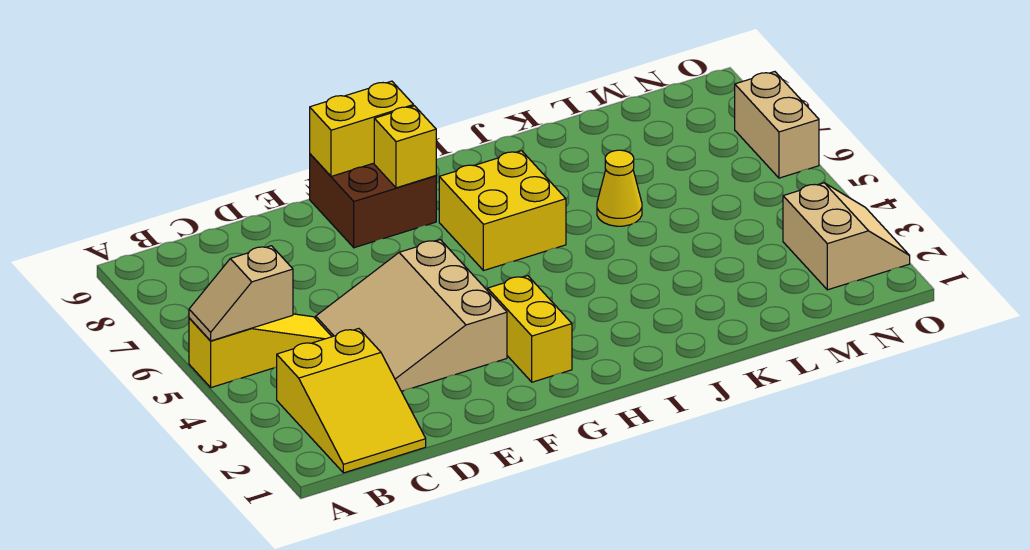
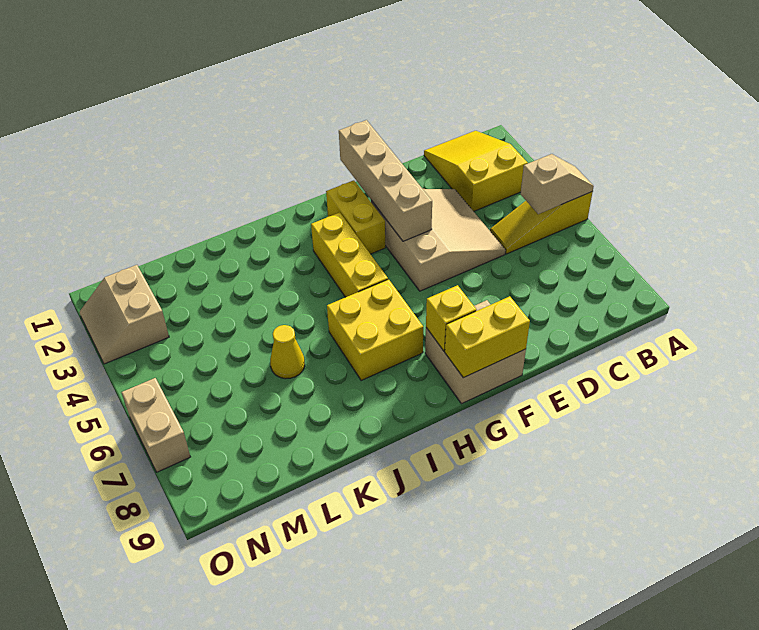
none -> tan brick F1:F4 level 2
brown brick F8:G9 level 1 -> tan brick F8:G9 level 1
none -> yellow brick H3:H5 level 1

